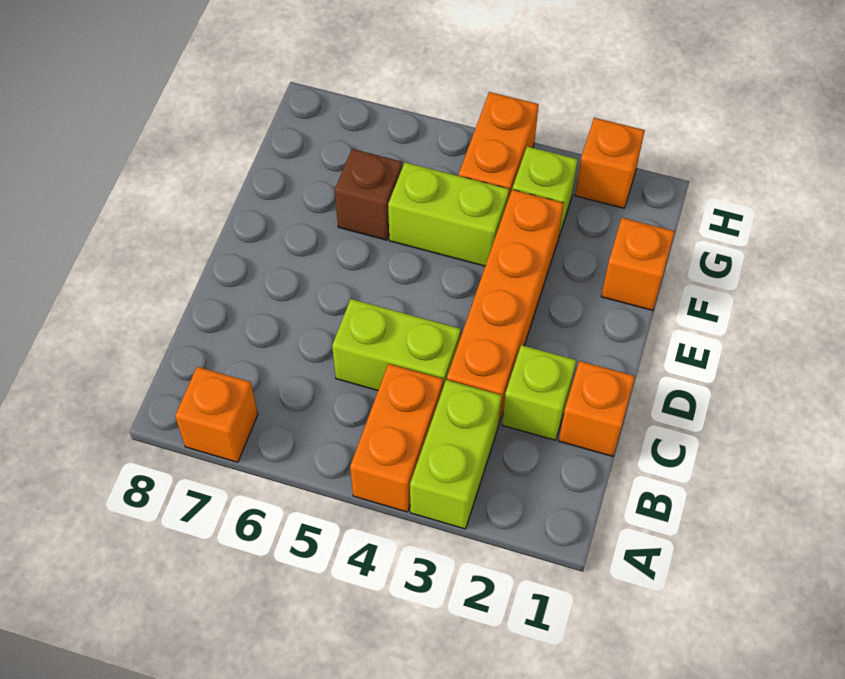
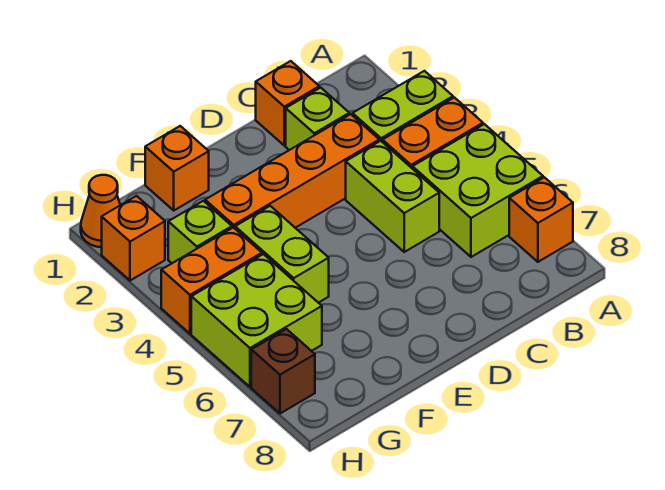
none -> lime brick A5:B6 level 1
brown brick F6 level 1 -> brown brick H7 level 1
none -> lime brick G5:H6 level 1
none -> orange cone H1 level 1

